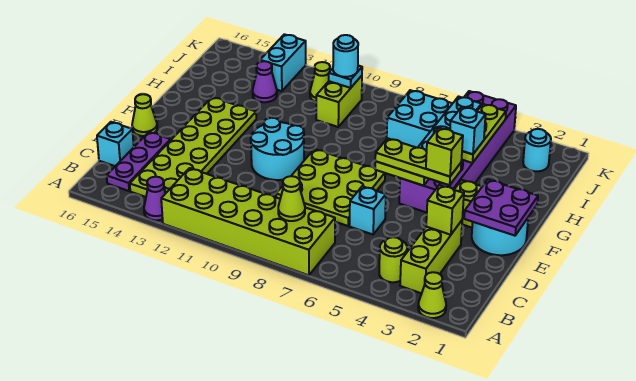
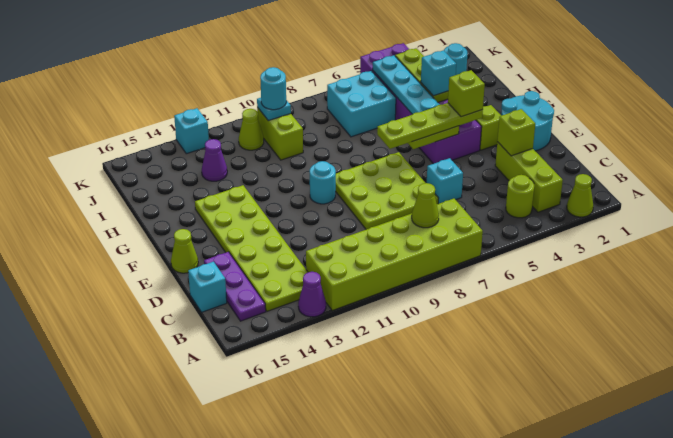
purple plate E1:F2 level 2 -> none
cyan round brick E10:F11 level 1 -> cyan round brick F10 level 1
lime plate F4:F6 level 3 -> lime plate F4:F7 level 3
cyan brick J13:K13 level 1 -> cyan brick K13 level 1

